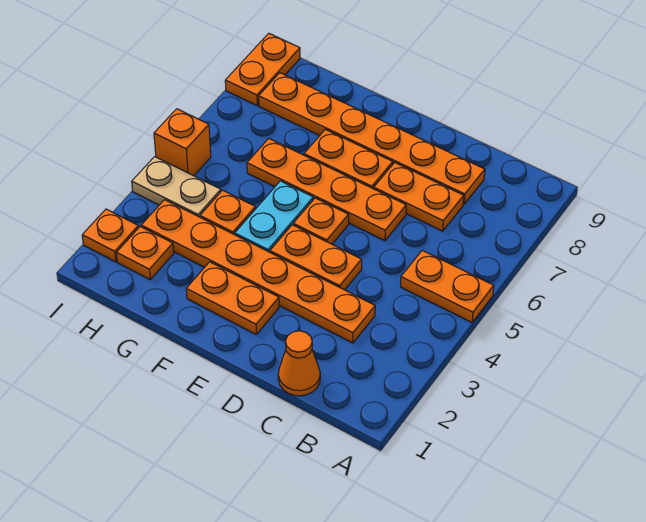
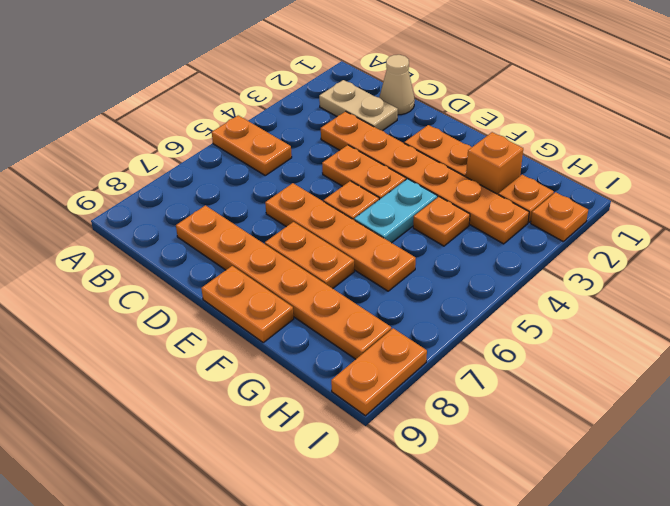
orange cone C1 level 1 -> tan cone C1 level 1
orange plate C7:D7 level 1 -> orange plate E9:F9 level 1
tan plate H4:I4 level 1 -> tan plate B2:C2 level 1
orange brick I5 level 1 -> orange brick G2 level 1

